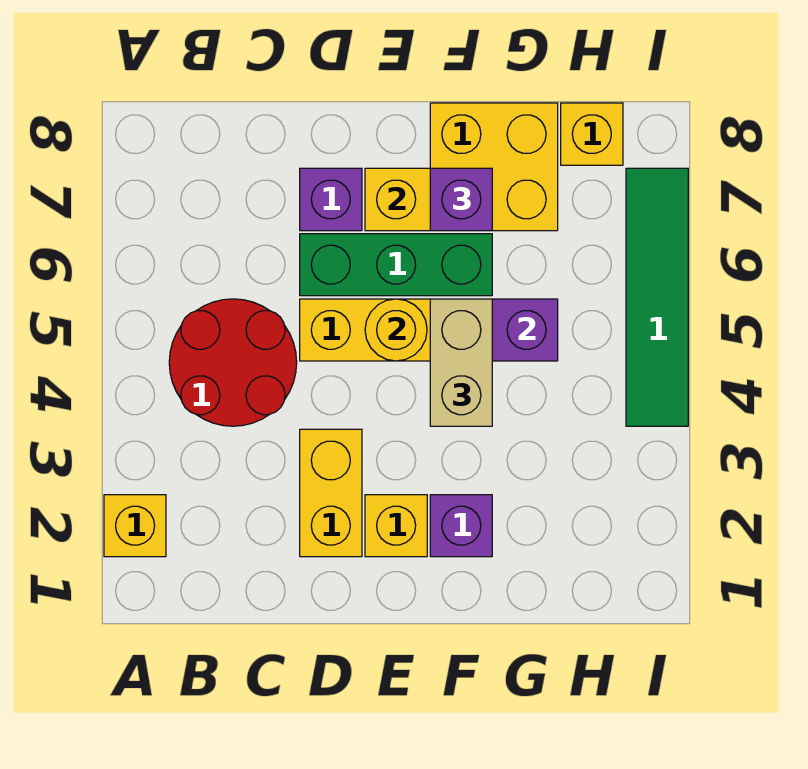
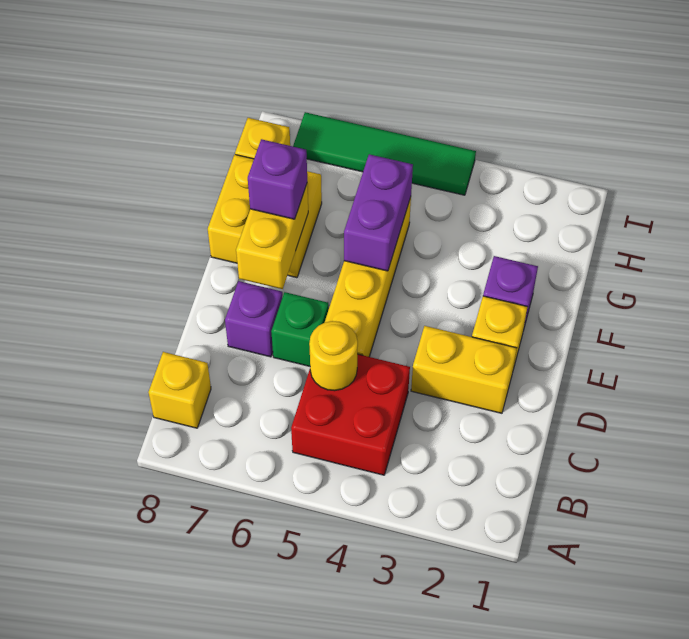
yellow brick A2 level 1 -> yellow brick B8 level 1
red round brick B4:C5 level 1 -> red brick B4:C5 level 1
green brick D6:F6 level 1 -> green brick D6 level 1
yellow round brick E5 level 2 -> yellow round brick C5 level 2
tan brick F4:F5 level 3 -> none

